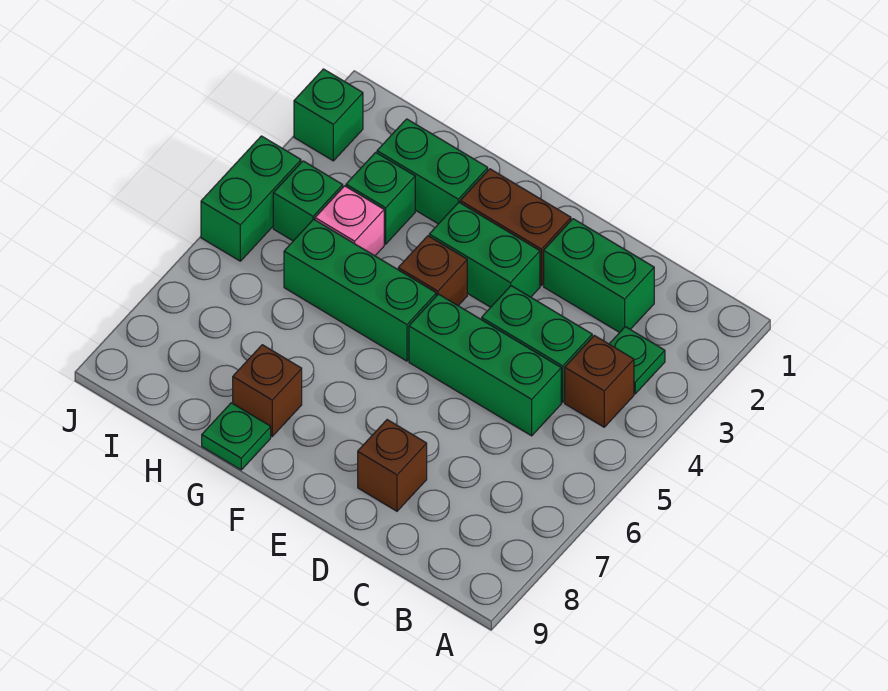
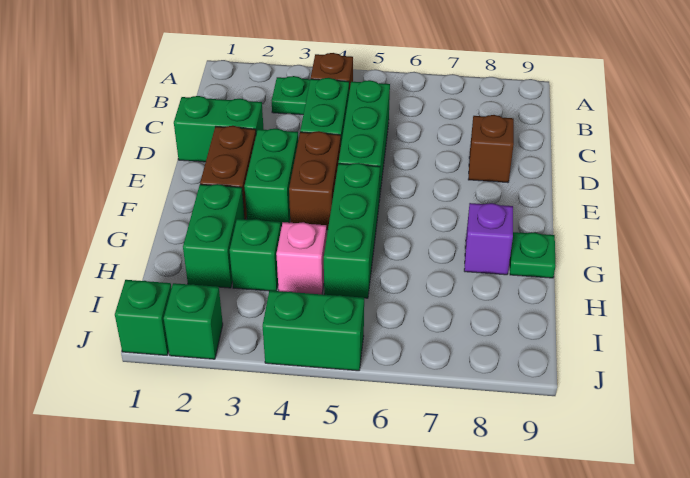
green brick C2:D2 level 1 -> green brick D1:D2 level 1
brown brick F4 level 1 -> brown brick E4:F4 level 1
brown brick G8 level 1 -> purple brick G8 level 1
green brick I4 level 1 -> green brick J1 level 1

